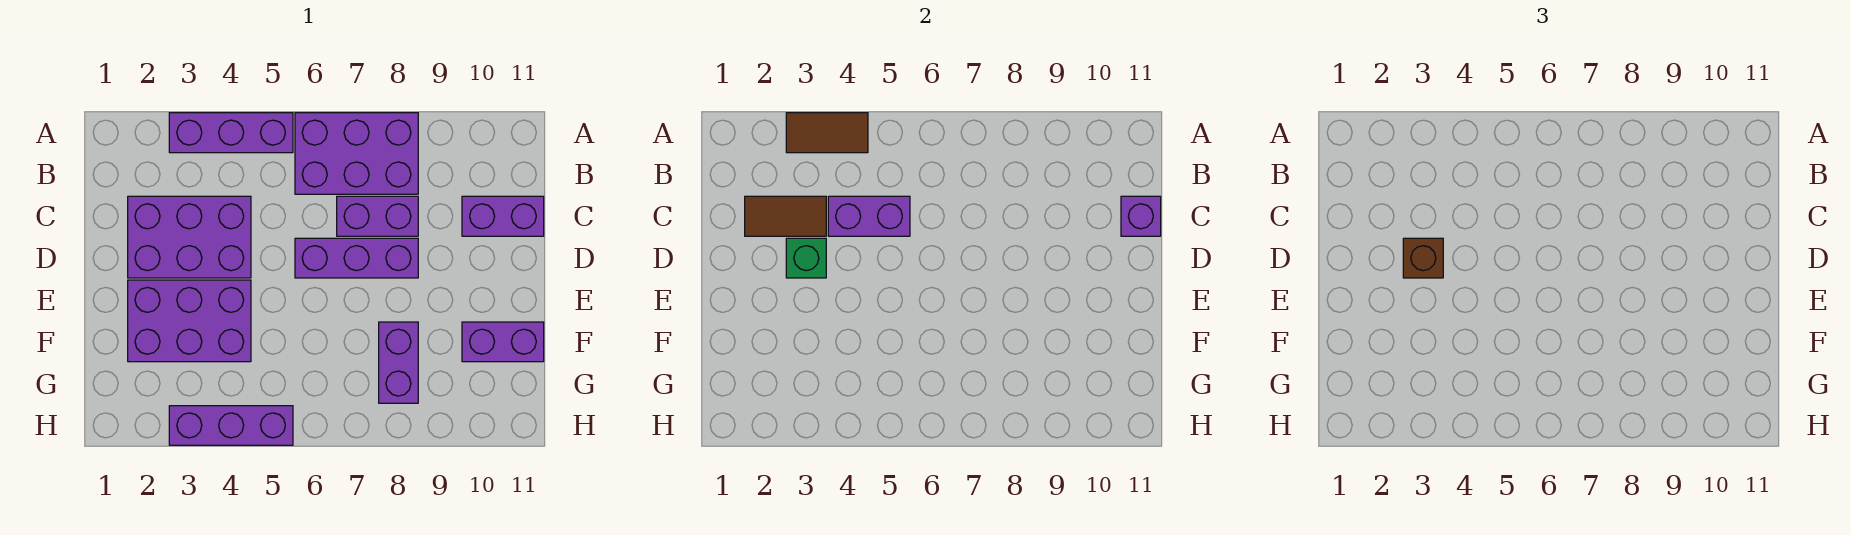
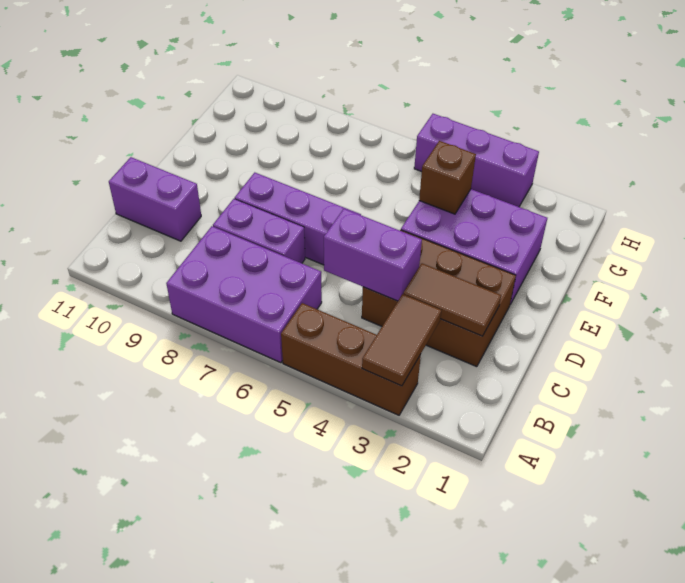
purple brick A3:A5 level 1 -> brown brick A3:A5 level 1
brown tile A3:A4 level 2 -> brown tile A3:B3 level 2
purple brick C2:D4 level 1 -> brown brick C2:D4 level 1
purple brick C11 level 2 -> none
green brick D3 level 2 -> none
brown brick D3 level 3 -> brown brick F4 level 2
purple brick F8:G8 level 1 -> none
purple brick F10:F11 level 1 -> none

